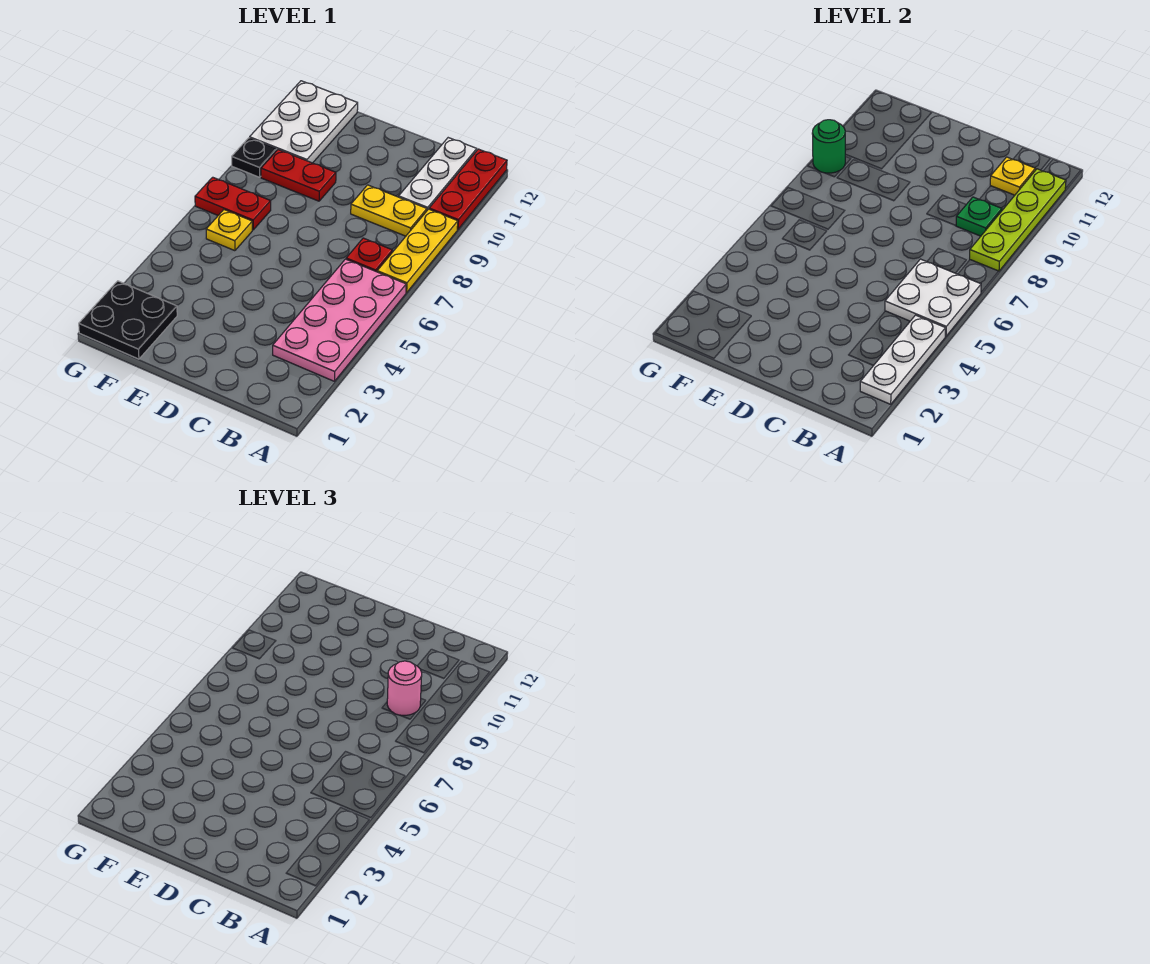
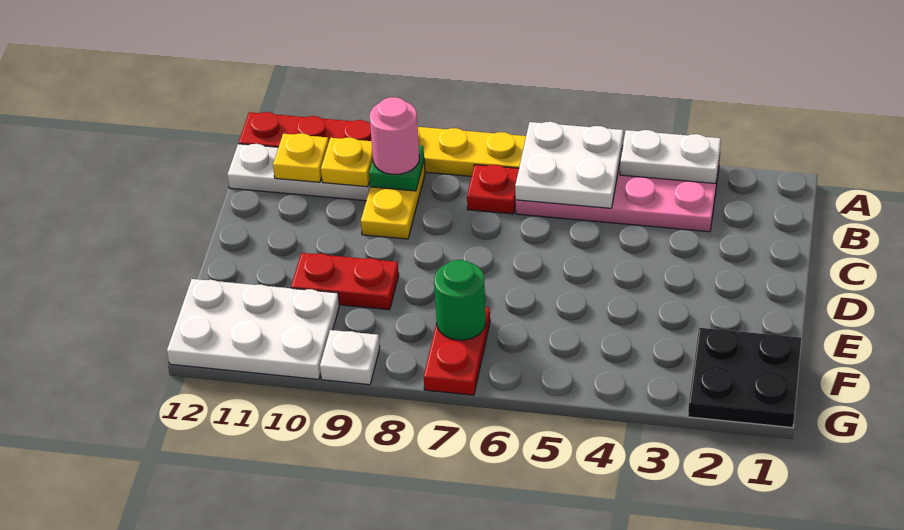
white plate A2:A4 level 2 -> white plate A3:A4 level 2
lime plate A8:A11 level 2 -> none
red plate E9:F9 level 1 -> red plate E9:E10 level 1
yellow plate F6 level 1 -> yellow plate B10 level 2
black plate G9 level 1 -> white plate G9 level 1
green round brick G9 level 2 -> green round brick F7 level 2

